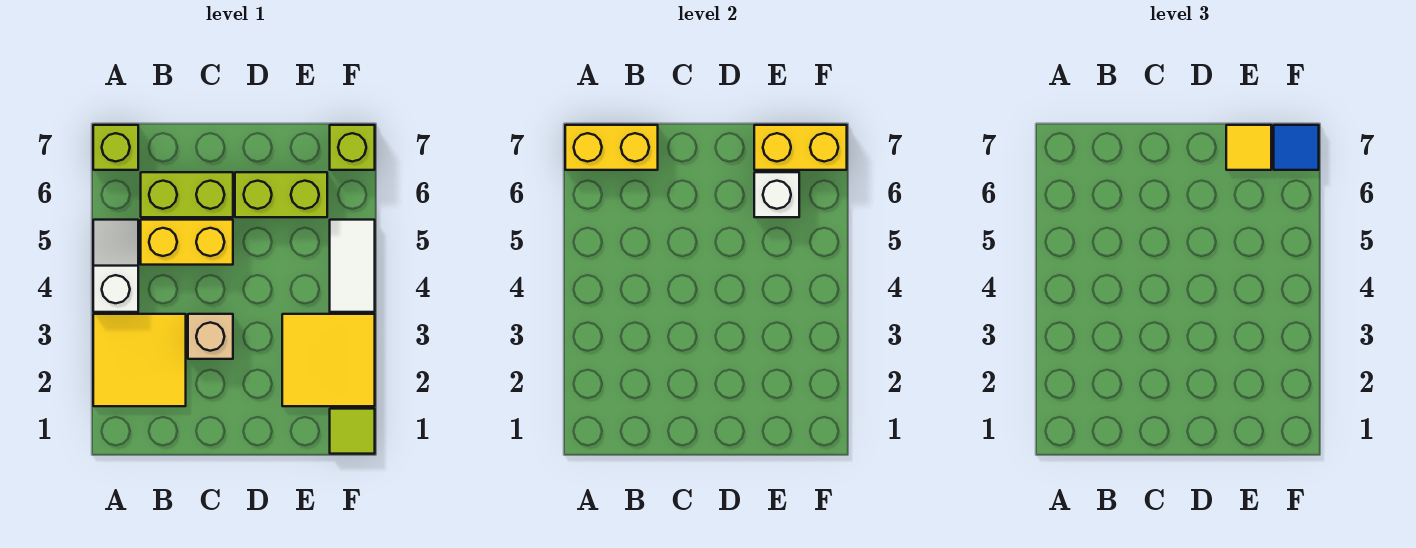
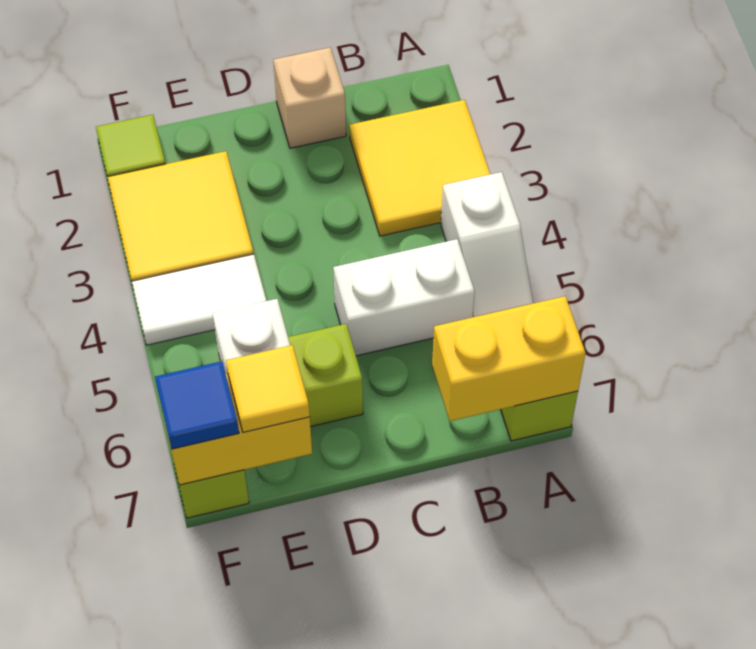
yellow brick B5:C5 level 1 -> white brick B5:C5 level 1
lime brick B6:C6 level 1 -> none
tan brick C3 level 1 -> tan brick C1 level 1
white tile F4:F5 level 1 -> white tile E4:F4 level 1

